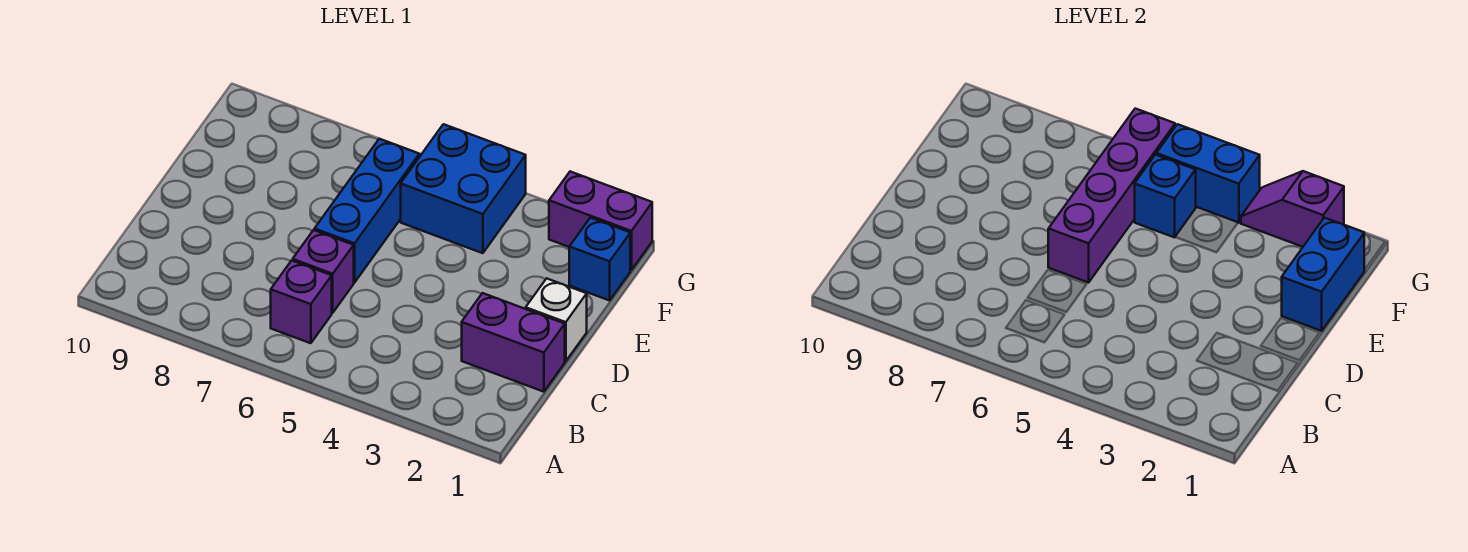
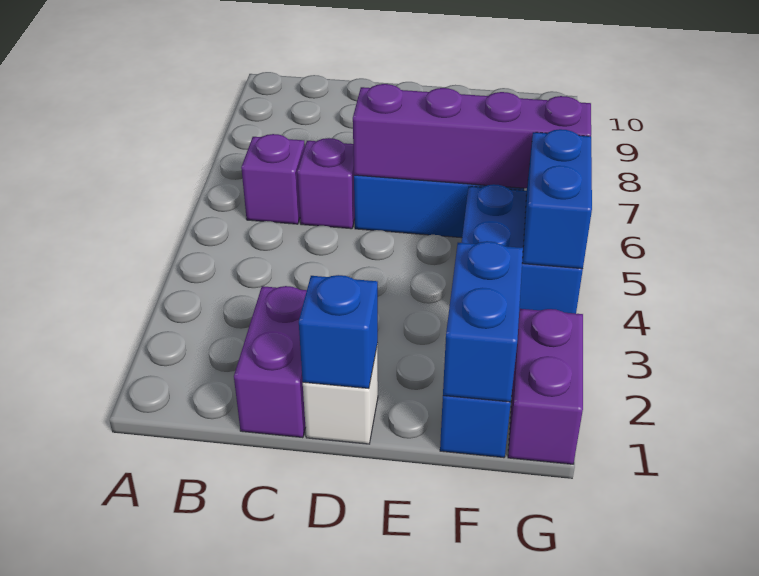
blue brick E1:F1 level 2 -> blue brick F1:F2 level 2
blue brick F5 level 2 -> blue brick D1 level 2
purple slope G2:G3 level 2 top 2 -> none

